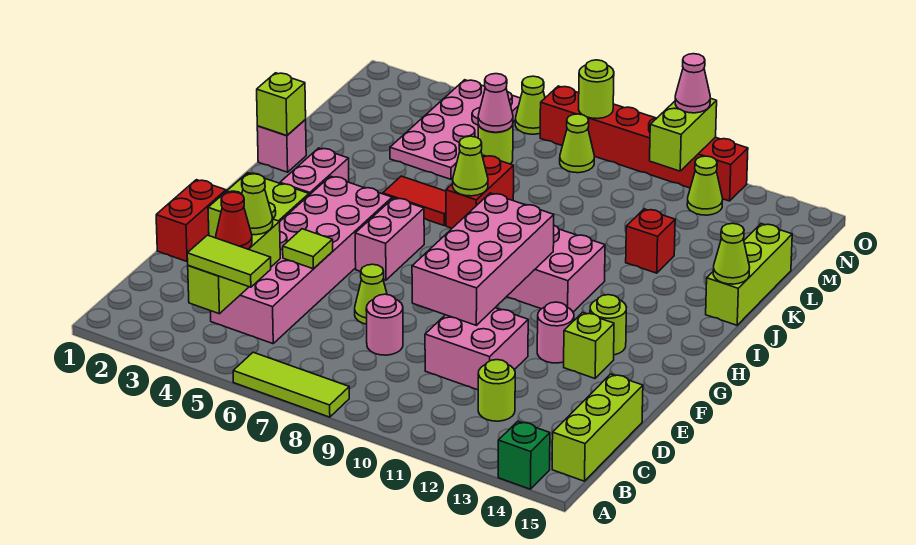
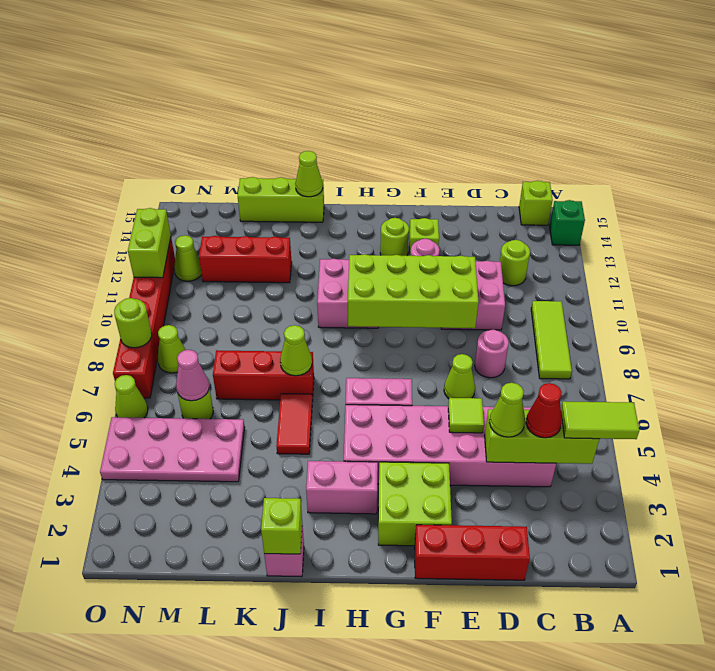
lime tile A6:A8 level 1 -> lime tile B8:B10 level 1
lime tile B4:B5 level 3 -> lime tile A4:B4 level 3
lime brick B15:D15 level 1 -> lime brick B15 level 1
red brick E1:F1 level 1 -> red brick D1:F1 level 1
pink brick E9:H10 level 2 -> lime brick E9:H10 level 2
red brick J7:K7 level 1 -> red brick J7:L7 level 1
red brick K12 level 1 -> red brick K12:M12 level 1
lime brick N11:O11 level 2 -> lime brick O11:O12 level 2
pink cone O11 level 3 -> none

